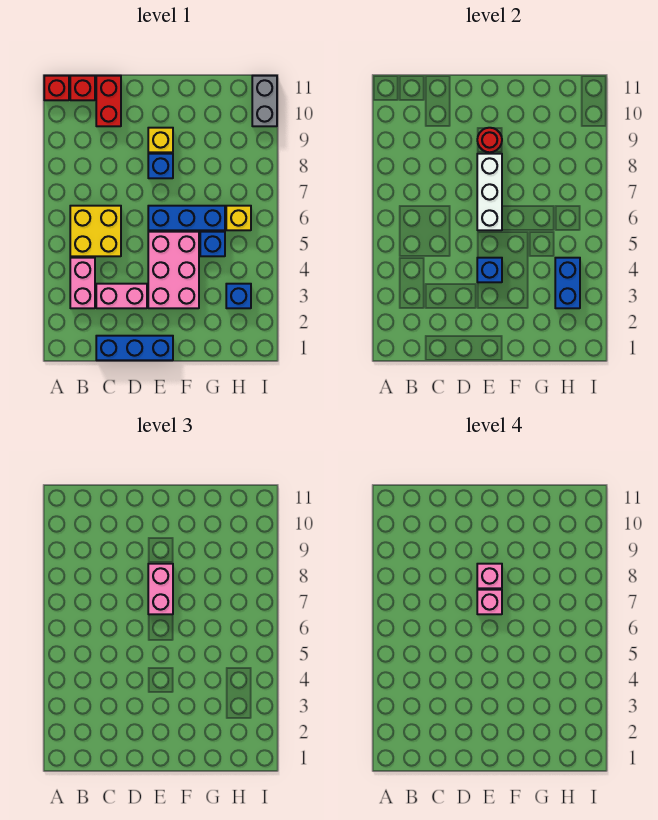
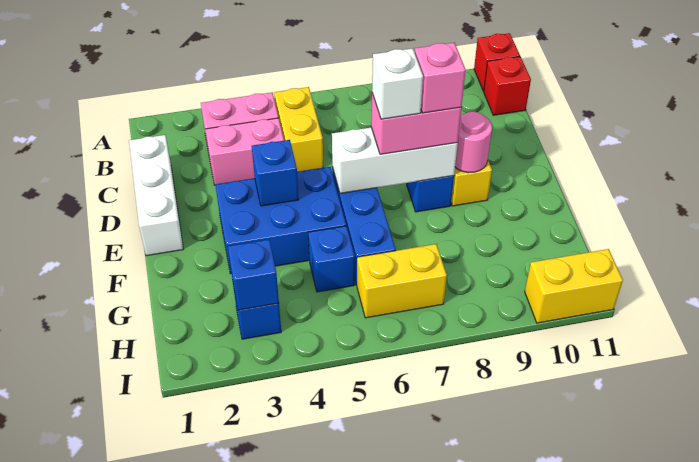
yellow brick B5:C6 level 1 -> yellow brick B5:C5 level 1
blue brick C1:E1 level 1 -> white brick C1:E1 level 1
pink brick C3:D3 level 1 -> pink brick C3:C4 level 1
red brick C10:C11 level 1 -> none
pink brick E3:F5 level 1 -> blue brick E3:F5 level 1
pink brick E7 level 4 -> white brick E7 level 4
red round brick E9 level 2 -> pink round brick E9 level 2
blue brick H3:H4 level 2 -> blue brick H3 level 2
yellow brick H6 level 1 -> yellow brick H6:H7 level 1
grey brick I10:I11 level 1 -> yellow brick I10:I11 level 1

